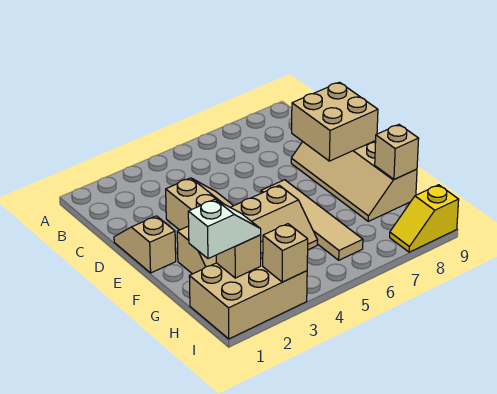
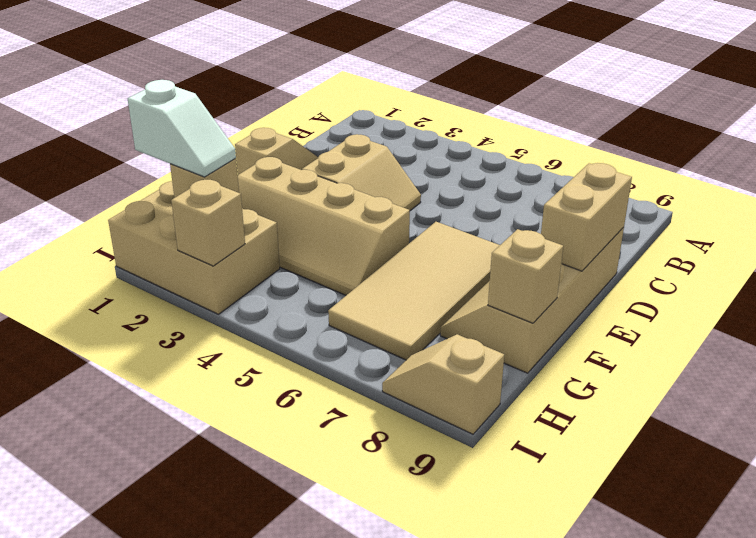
tan brick D8:E9 level 2 -> tan brick D9:E9 level 2
tan tile E6:H6 level 1 -> tan tile E6:H7 level 1
yellow slope I8:I9 level 1 top 9 -> tan slope I8:I9 level 1 top 9

